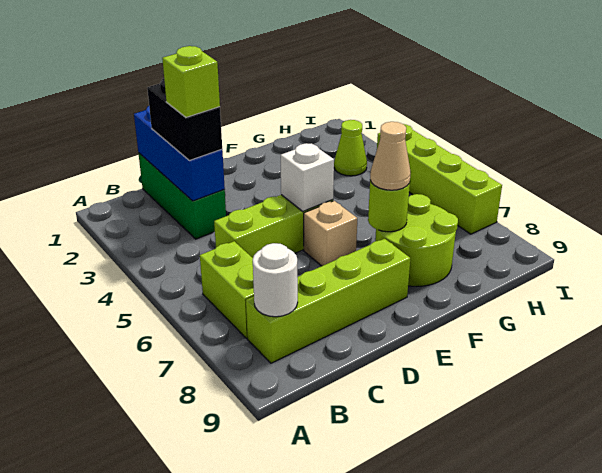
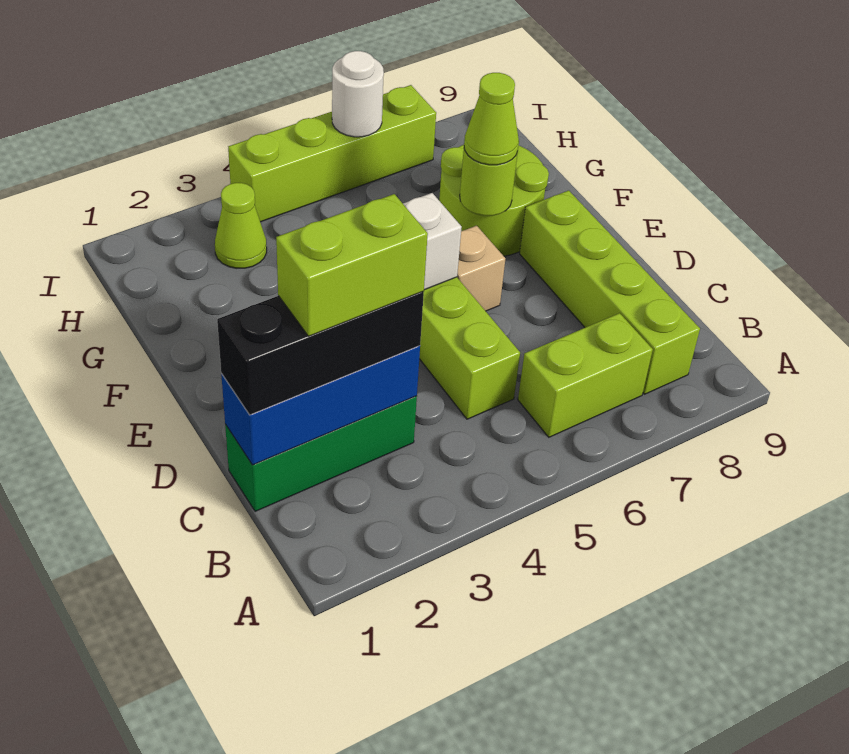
white round brick B8 level 2 -> white round brick I6 level 2
black brick C2:C3 level 3 -> black brick C1:C3 level 3
lime brick C3 level 4 -> lime brick C2:C3 level 4
tan cone F7 level 3 -> lime cone F7 level 3

